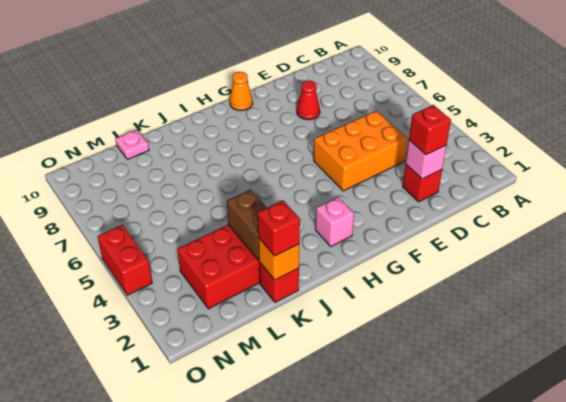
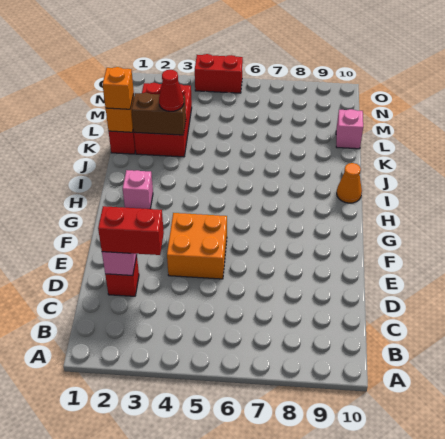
red brick D2 level 3 -> red brick D2:D3 level 3
orange brick D4:F5 level 1 -> orange brick E4:F5 level 1
red cone E8 level 1 -> red cone K3 level 3
orange cone G10 level 1 -> orange cone I10 level 1
red brick K1 level 3 -> orange brick K1 level 3
pink plate L10 level 1 -> pink brick L10 level 1

